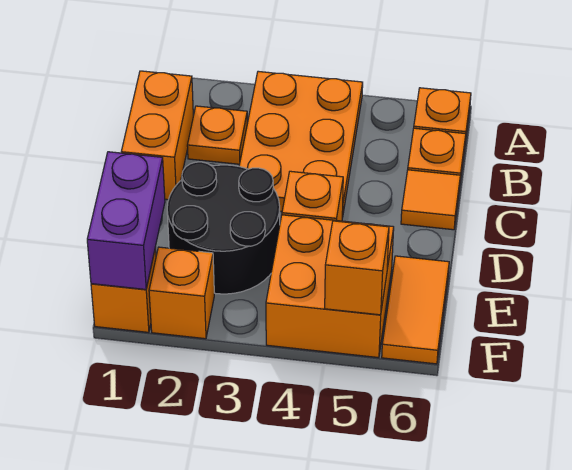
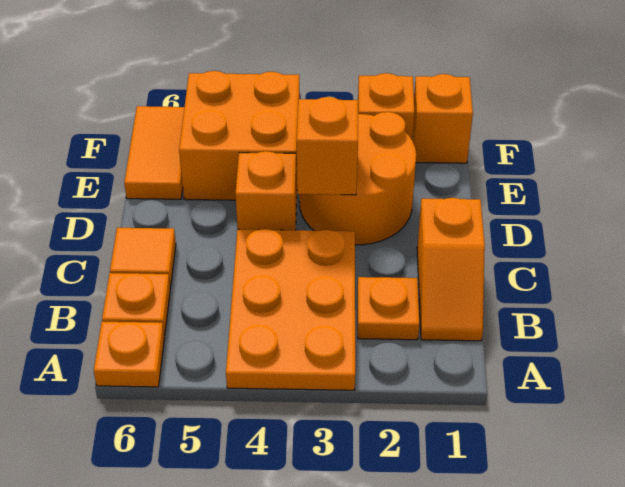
orange brick B1:C1 level 1 -> orange slope B1:C1 level 1 top C
black round brick D2:E3 level 1 -> orange round brick D2:E3 level 1
purple brick E1:F1 level 2 -> none
orange brick F5 level 2 -> orange brick D3 level 2

